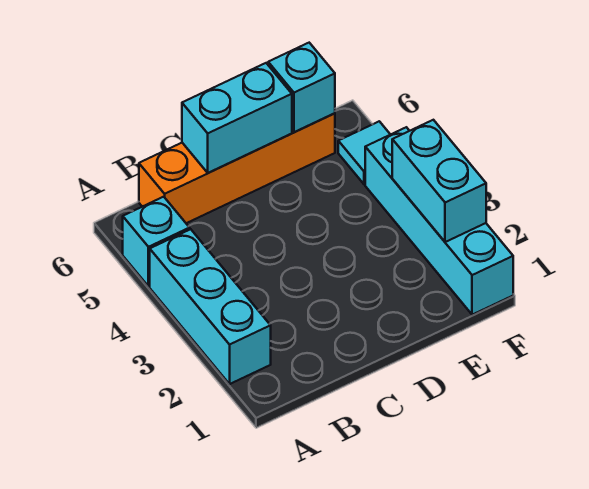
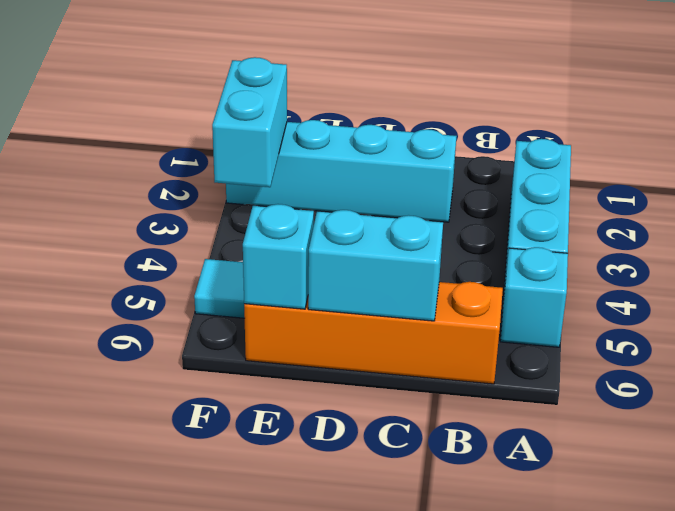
cyan brick F1:F4 level 1 -> cyan brick C2:F2 level 1

